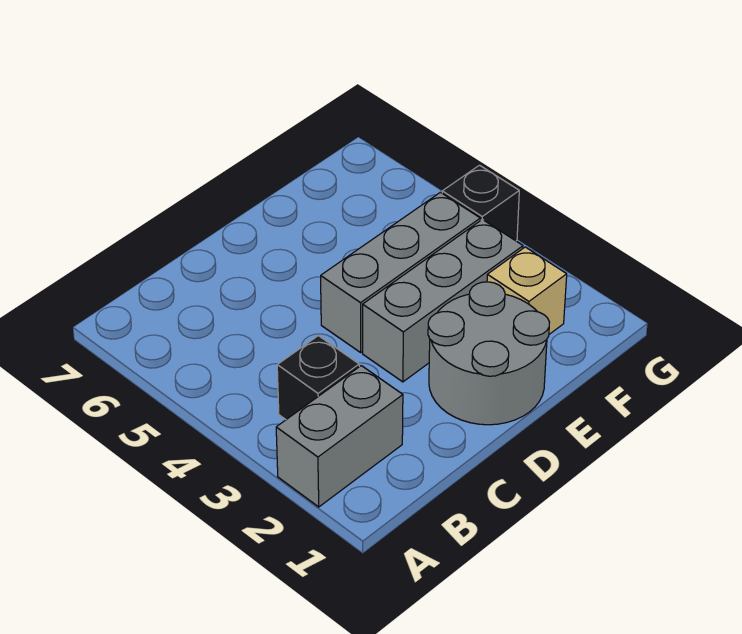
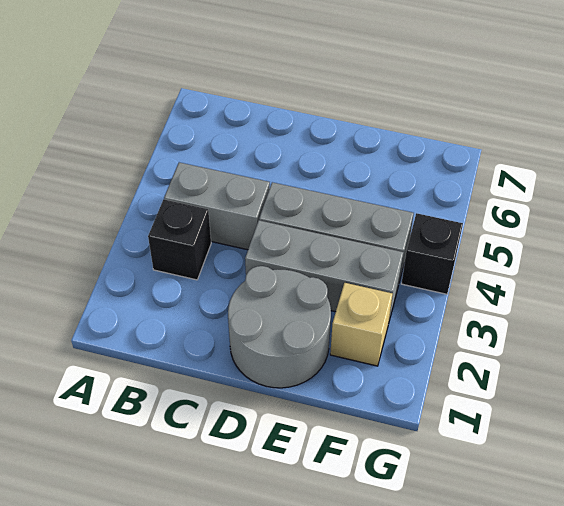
grey brick A2:B2 level 1 -> grey brick B4:C4 level 1

